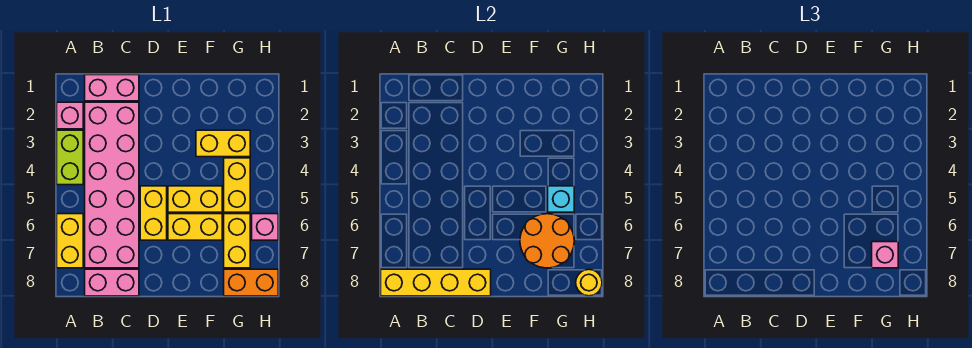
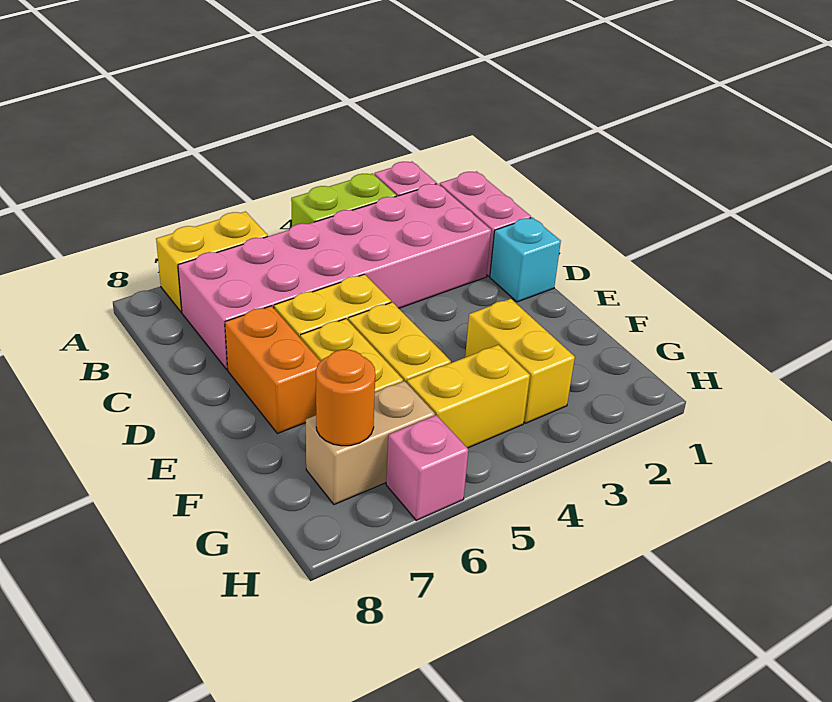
yellow brick A8:D8 level 2 -> none
pink brick B8:C8 level 1 -> none
orange round brick F6:G7 level 2 -> orange round brick G7 level 2
cyan brick G5 level 2 -> cyan brick D1 level 1
yellow brick G6:G7 level 1 -> tan brick G6:G7 level 1
pink brick G7 level 3 -> none
orange brick G8:H8 level 1 -> orange brick D7:E7 level 1
yellow round brick H8 level 2 -> none

